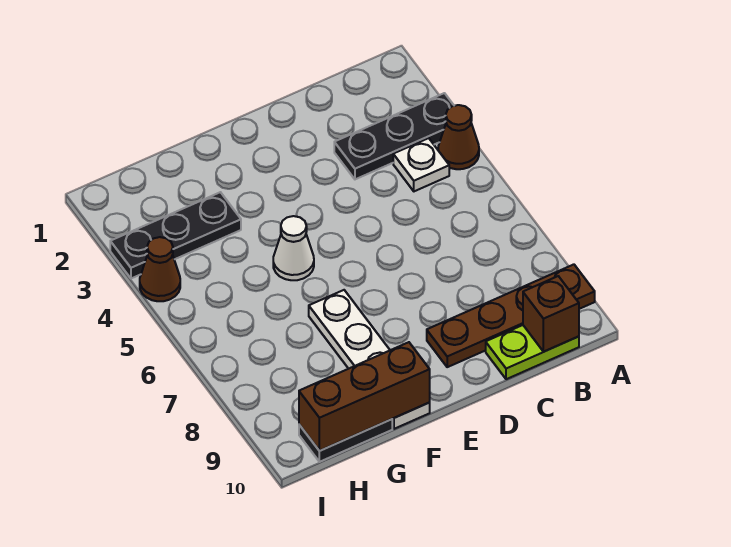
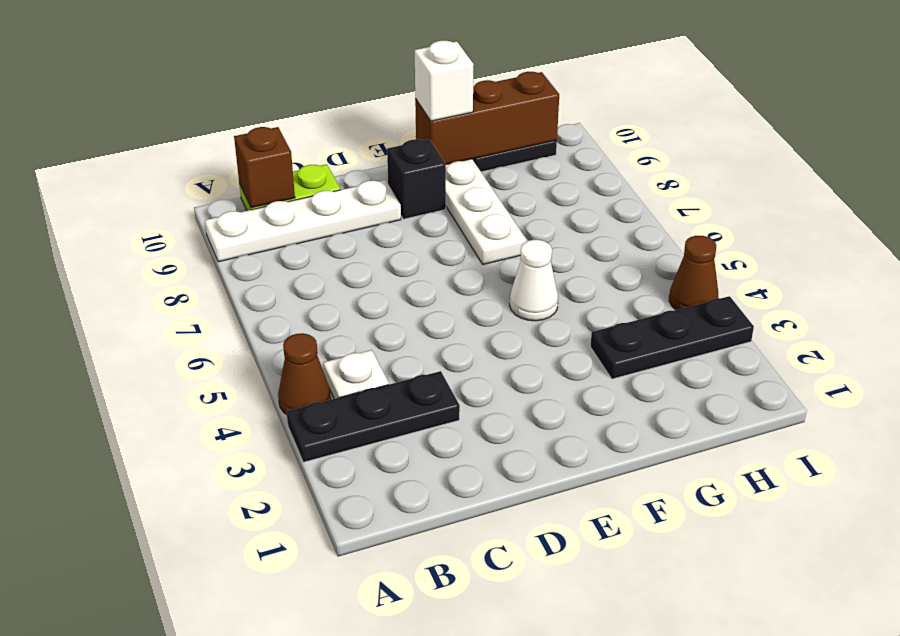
brown plate A9:D9 level 1 -> white plate A9:D9 level 1
none -> black brick E9 level 1
none -> white brick F10 level 3

